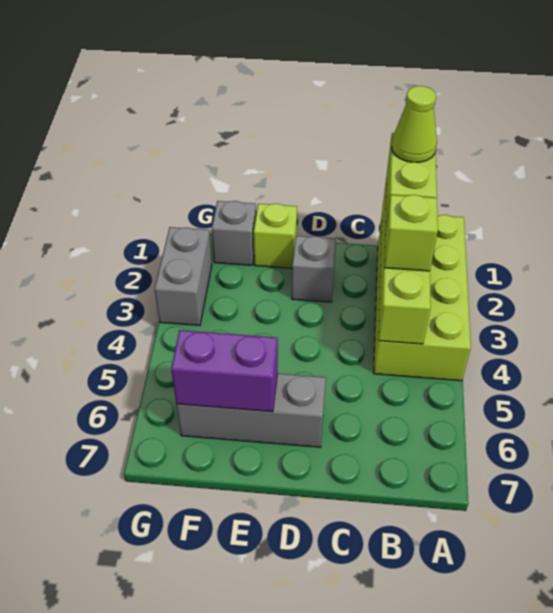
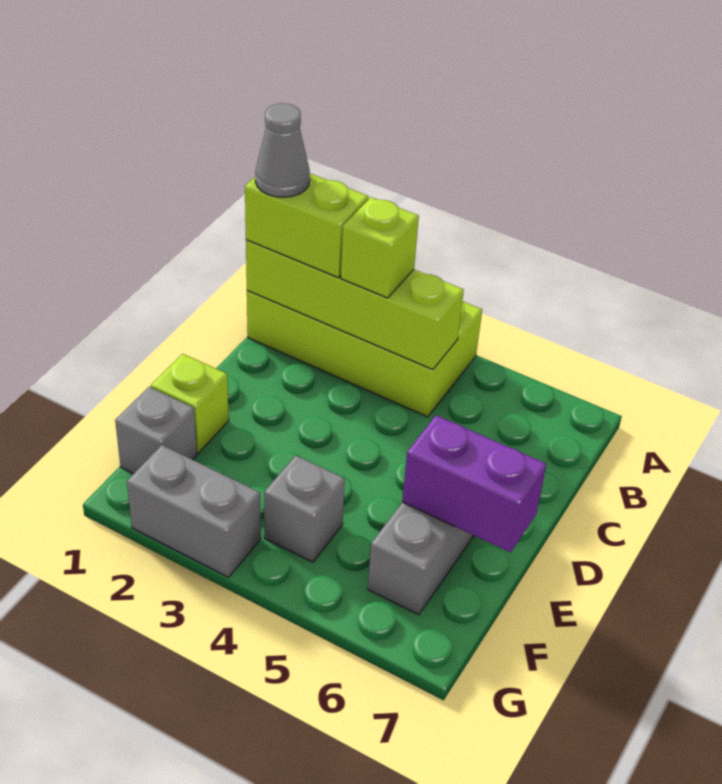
lime cone B1 level 4 -> grey cone B1 level 4
grey brick D2 level 1 -> grey brick F4 level 1
purple brick E6:F6 level 2 -> purple brick E6:E7 level 2

